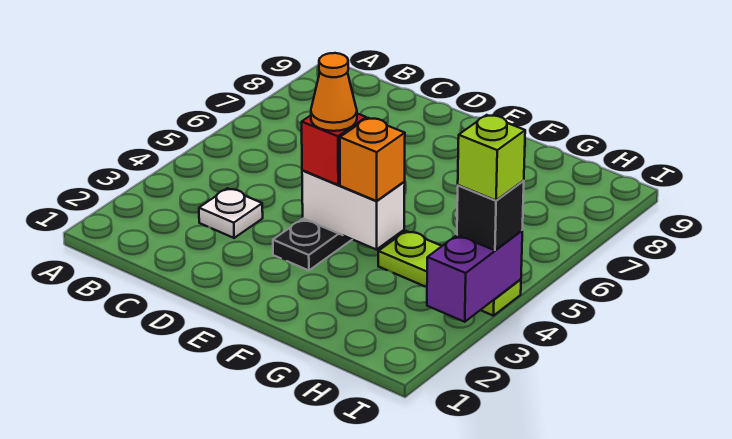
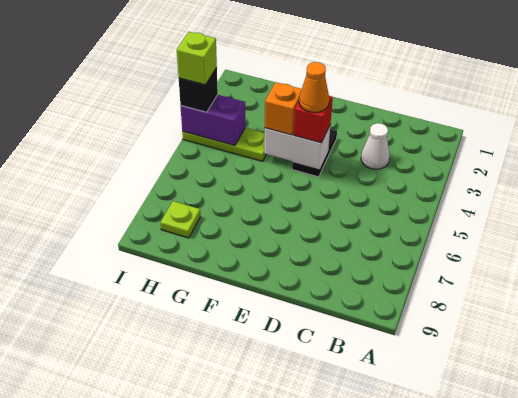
white plate C3 level 1 -> white cone C3 level 1
none -> lime plate H8 level 1
purple brick I3:I4 level 2 -> purple brick H4:I4 level 2

